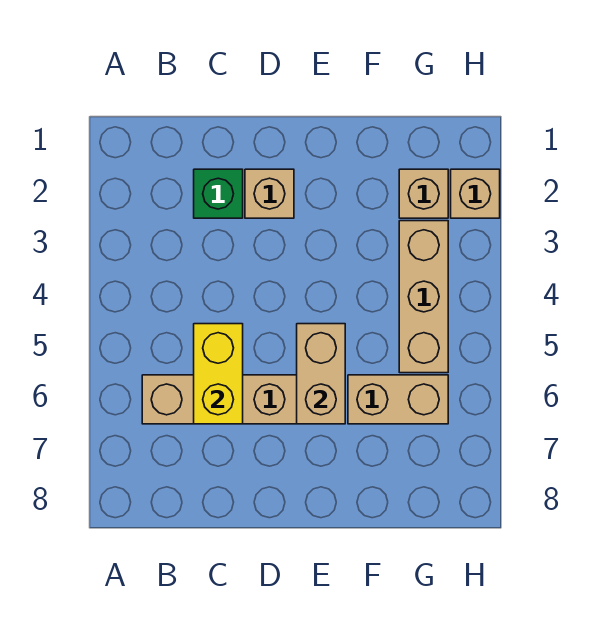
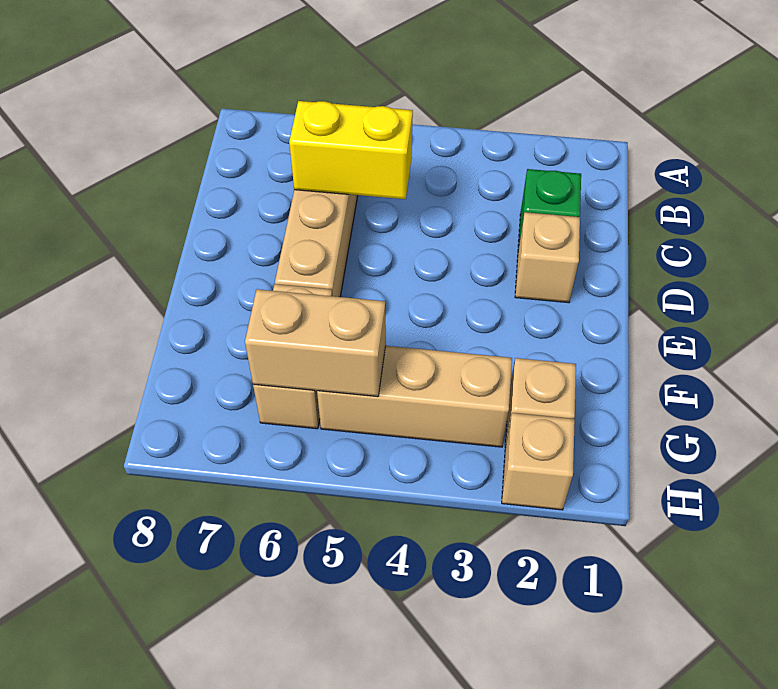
tan brick E5:E6 level 2 -> tan brick G5:G6 level 2

